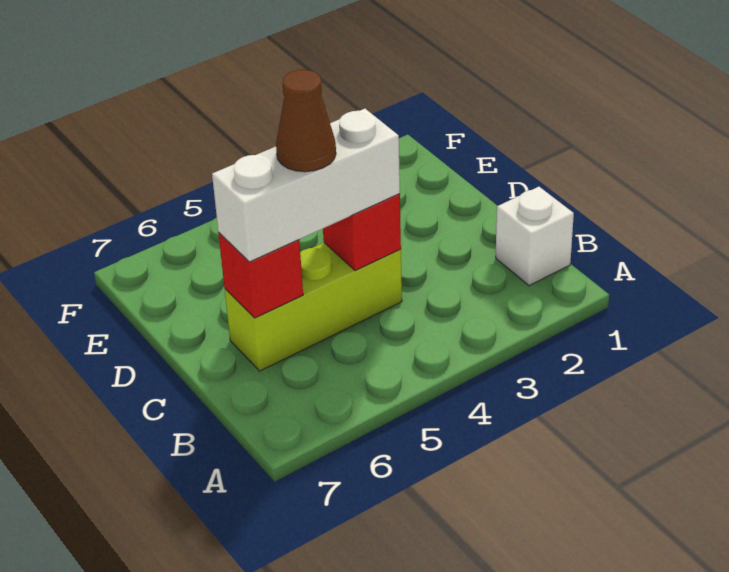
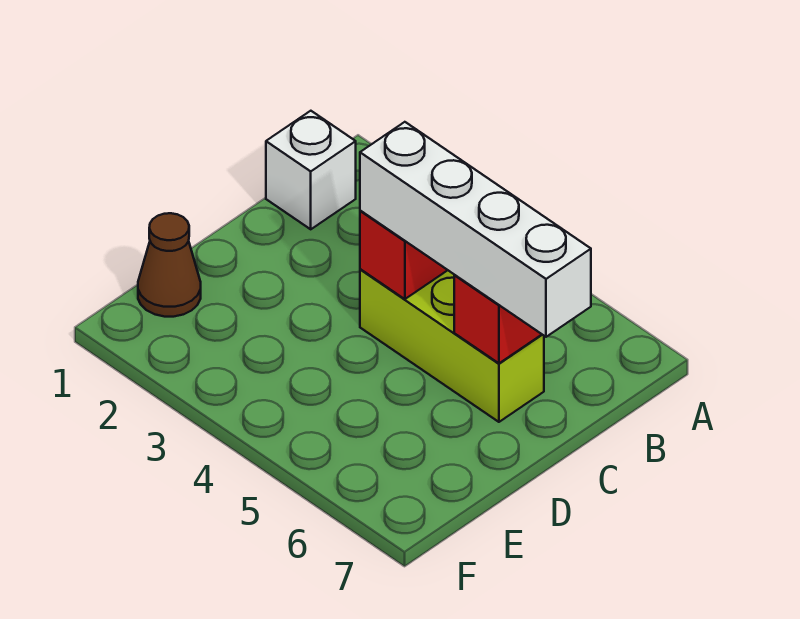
white brick C4:C6 level 3 -> white brick C4:C7 level 3
brown cone C5 level 4 -> brown cone E1 level 1

